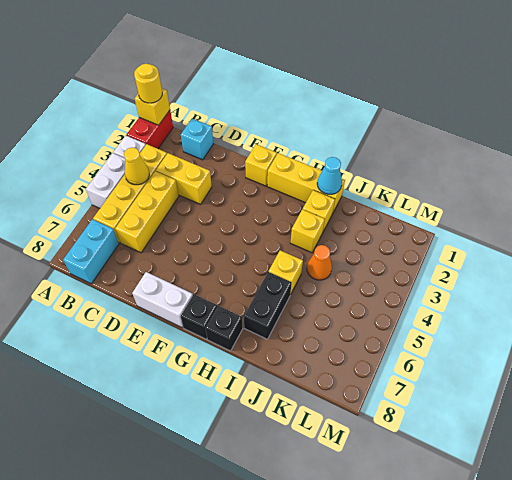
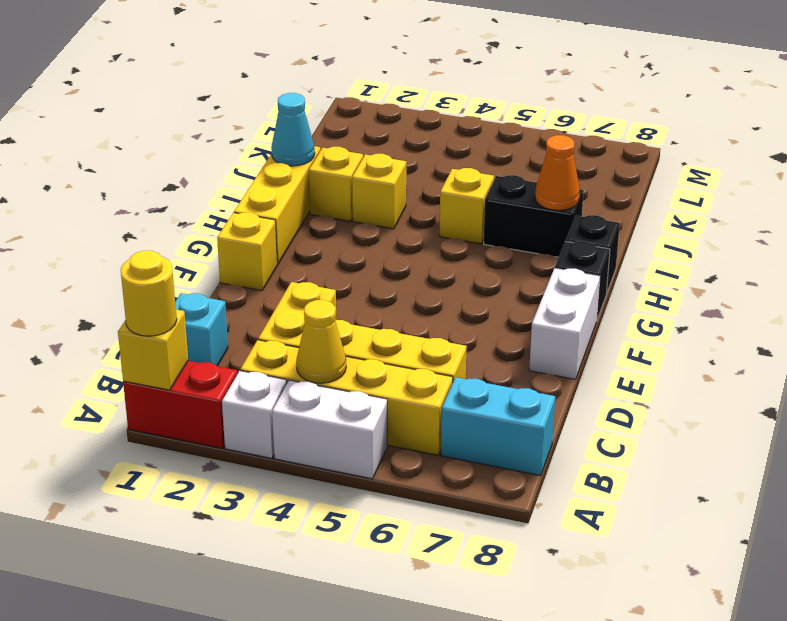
orange cone J4 level 1 -> orange cone I7 level 2

